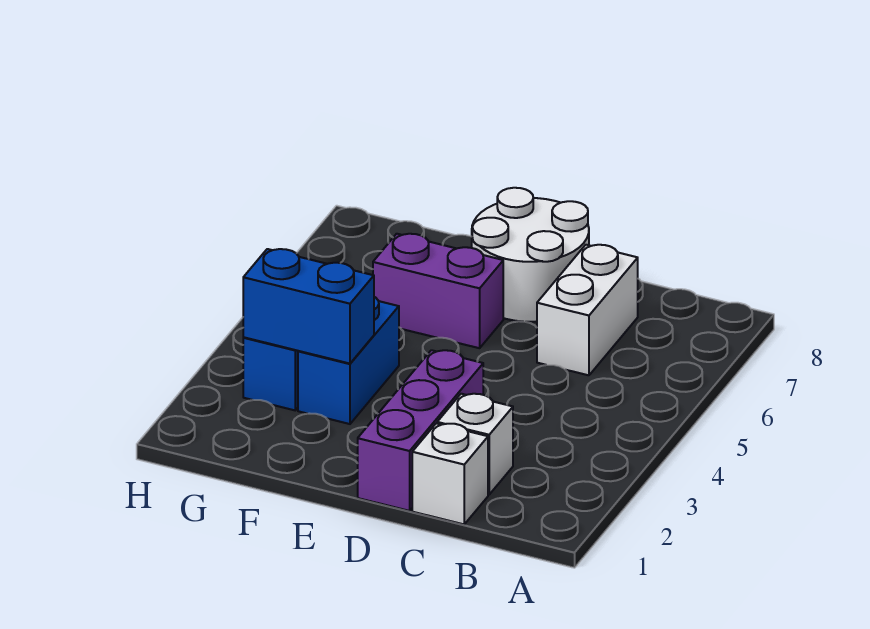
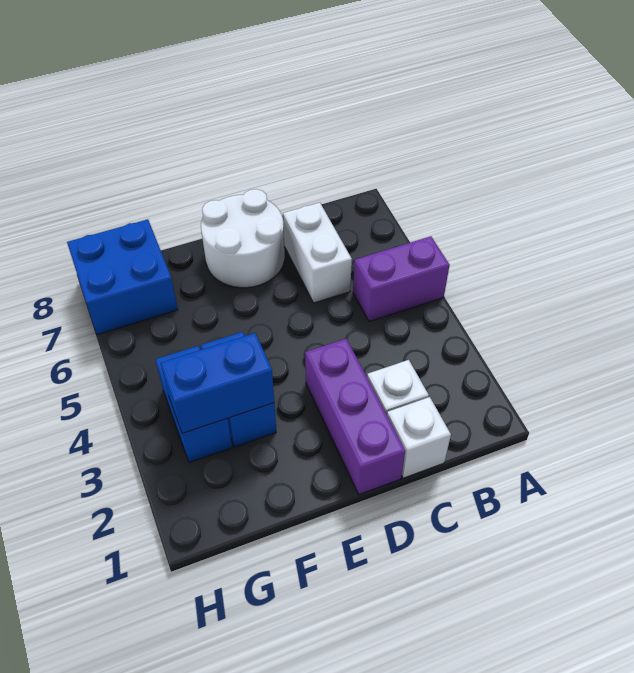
purple brick E6:F6 level 1 -> purple brick A5:B5 level 1
none -> blue brick G7:H8 level 1

